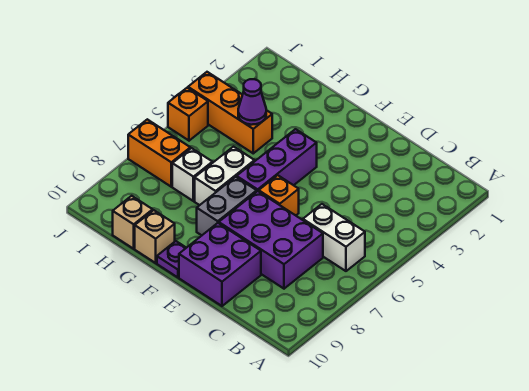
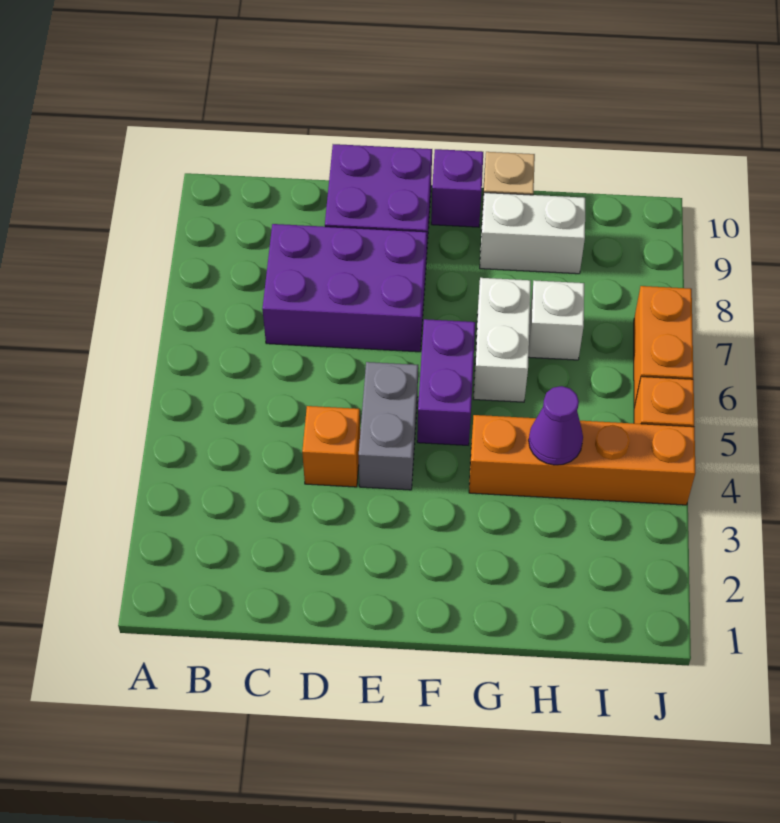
white brick B6:C6 level 1 -> white brick G9:H9 level 1
orange brick E6 level 1 -> orange brick D4 level 1
purple brick F4:F6 level 1 -> purple brick F5:F6 level 1
grey brick F7:F8 level 1 -> grey brick E4:E5 level 1
purple plate F10 level 1 -> purple brick F10 level 1
orange brick H4:J4 level 1 -> orange brick G4:J4 level 1
tan brick H10 level 1 -> none
orange brick I7:J7 level 1 -> orange brick J6:J7 level 1

